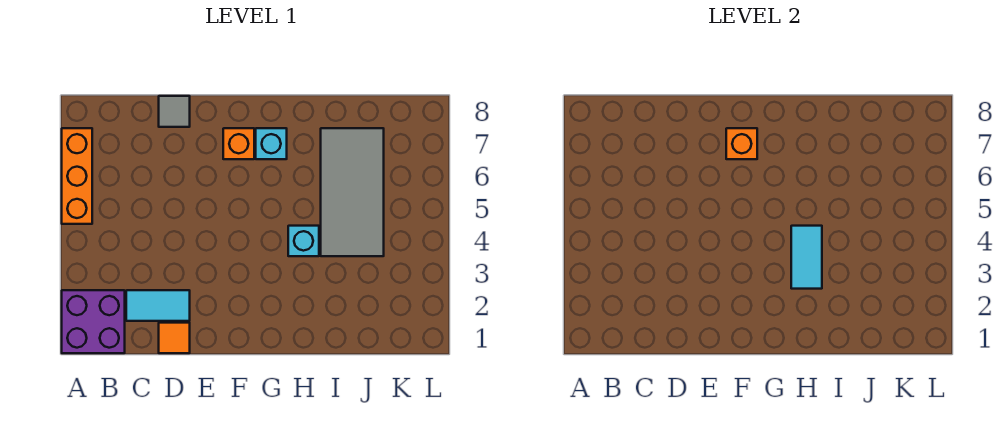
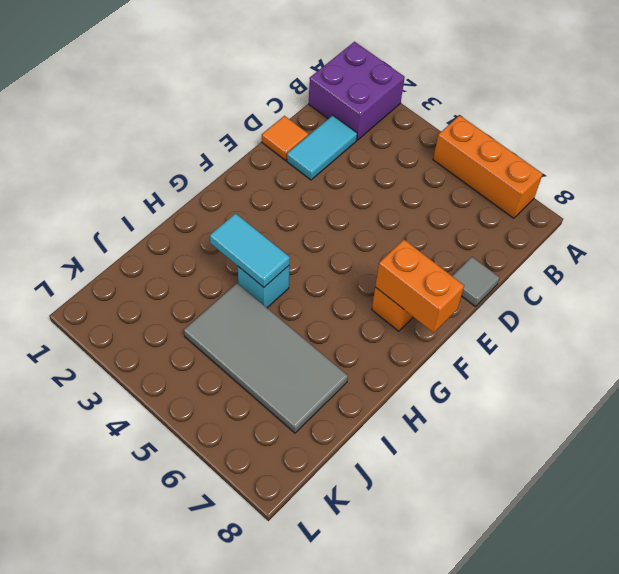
orange brick F7 level 2 -> orange brick F7:F8 level 2
cyan brick G7 level 1 -> none

